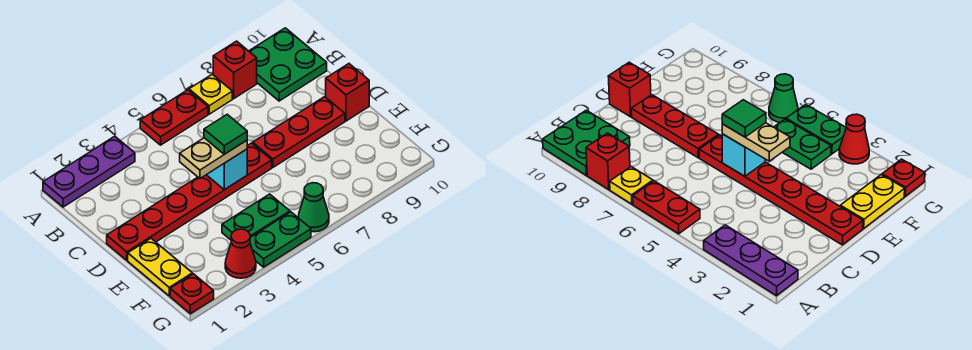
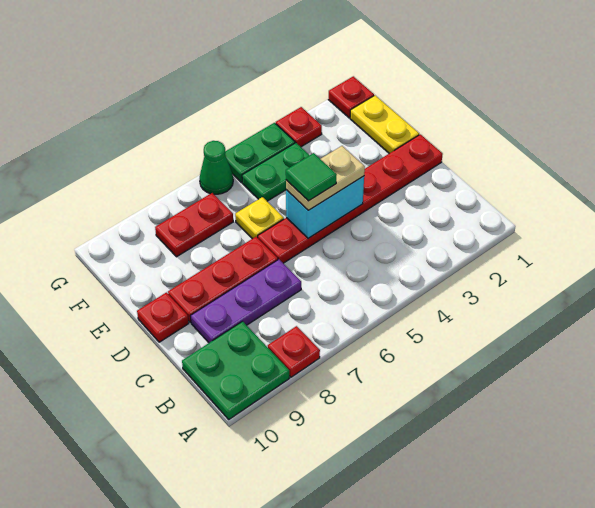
purple plate A1:A3 level 1 -> purple plate C7:C9 level 1
red plate A5:A6 level 1 -> red plate F7:F8 level 1
yellow plate A7 level 1 -> yellow plate E6 level 1
red brick A8 level 1 -> red plate A8 level 1
cyan brick D5 level 2 -> cyan brick D4:D5 level 2
red brick D10 level 1 -> red plate D10 level 1
red cone G3 level 1 -> red plate G3 level 1

